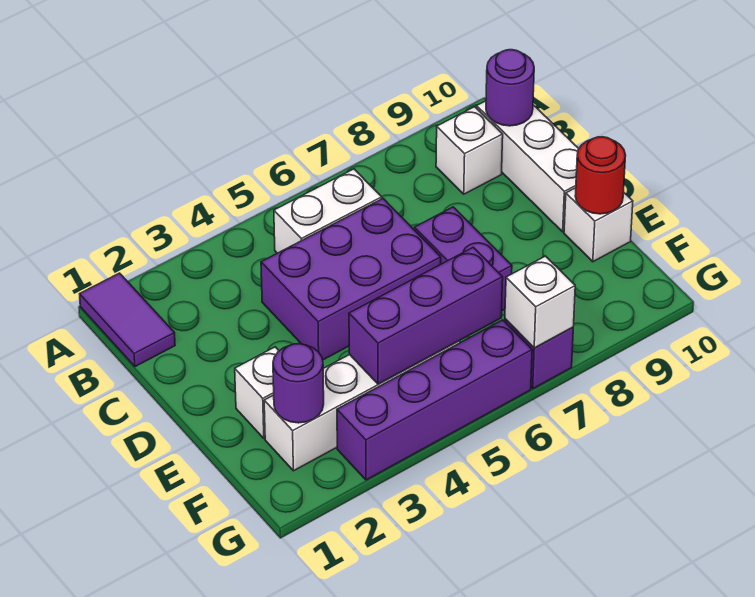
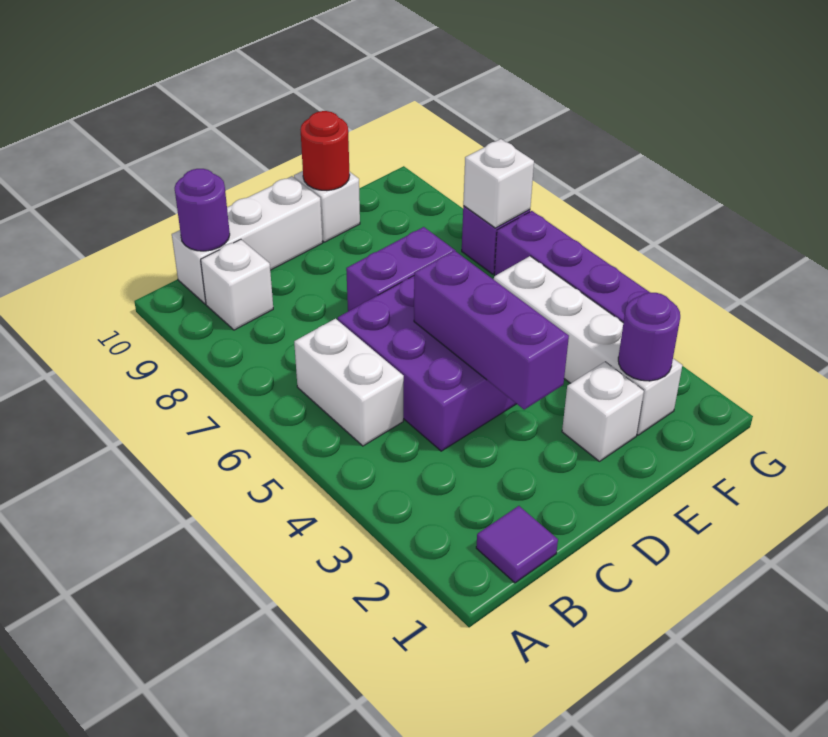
purple tile A1:B1 level 1 -> purple tile B1 level 1
purple brick F4:F6 level 2 -> purple brick D3:D5 level 2

